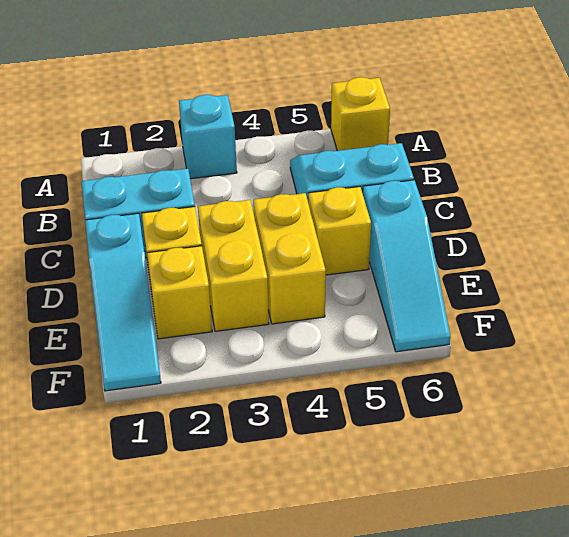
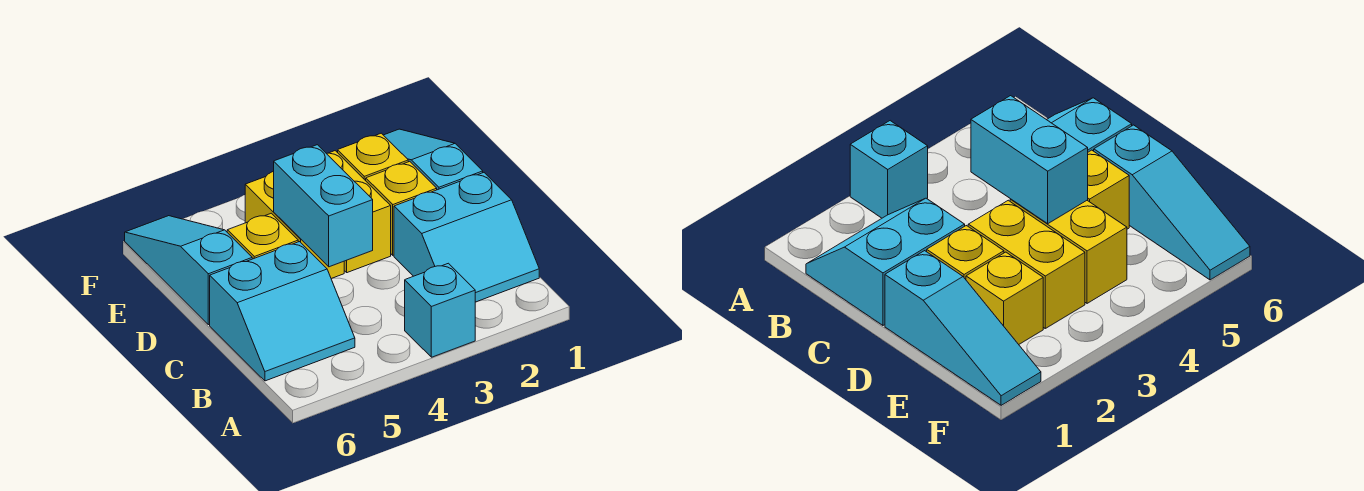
yellow brick A6 level 1 -> none
none -> cyan brick C4:D4 level 2

